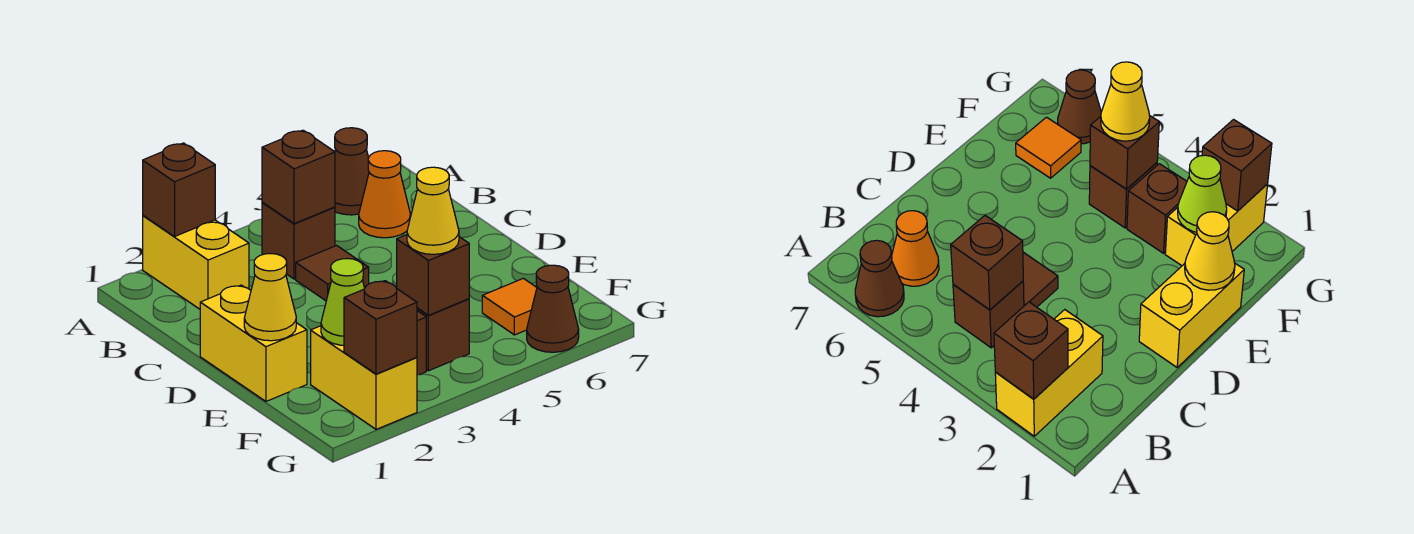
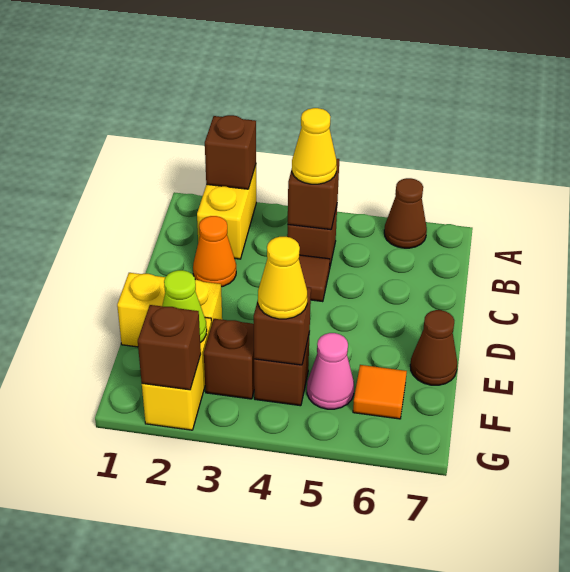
orange cone B6 level 1 -> orange cone C2 level 1
yellow brick D1:E1 level 1 -> yellow brick E1:E2 level 1
yellow cone E1 level 2 -> yellow cone B4 level 3
none -> pink cone F5 level 1
brown cone G6 level 1 -> brown cone E7 level 1

